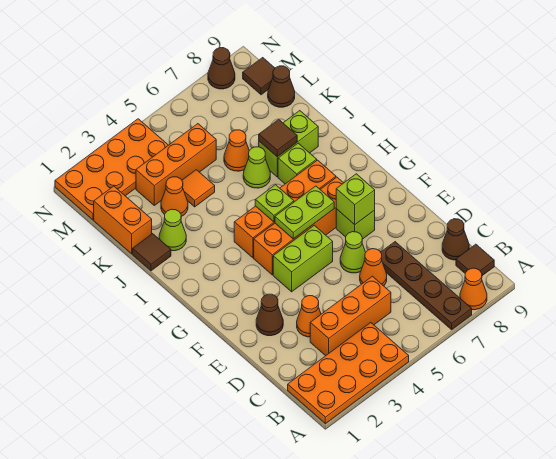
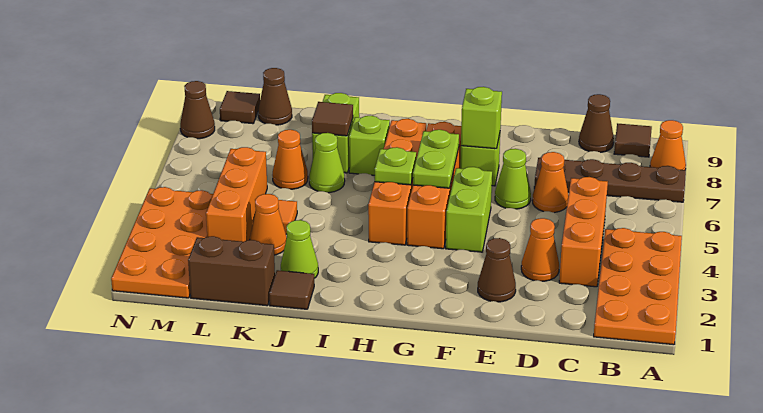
orange brick K1:L1 level 1 -> brown brick K1:L1 level 1

